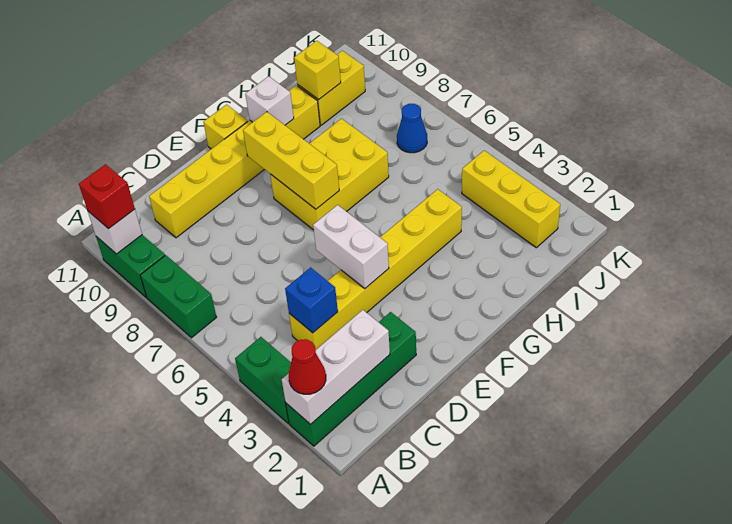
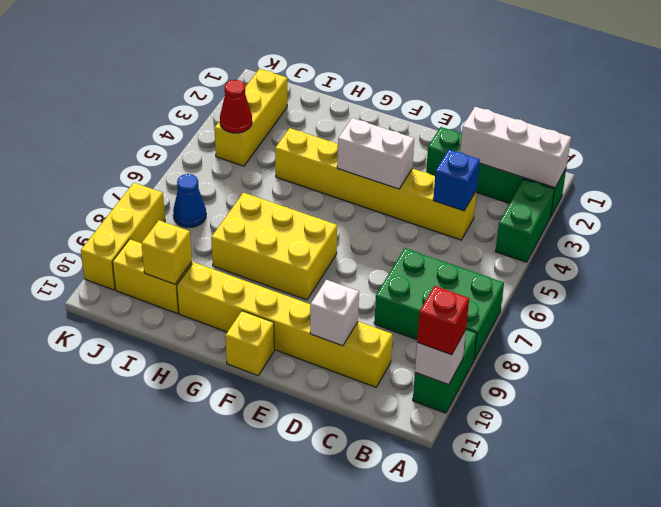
red cone A2 level 3 -> red cone J4 level 2
green brick A7:A8 level 1 -> green brick A7:C8 level 1
white brick E4:E5 level 2 -> white brick E4:F4 level 2
yellow brick F7:F9 level 2 -> yellow brick K8:K10 level 1
white brick G10 level 2 -> white brick D10 level 2

